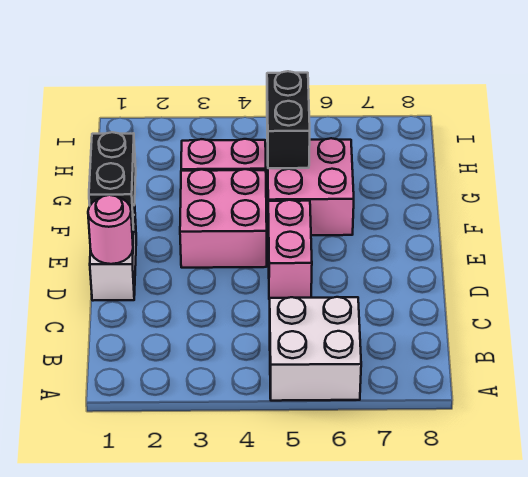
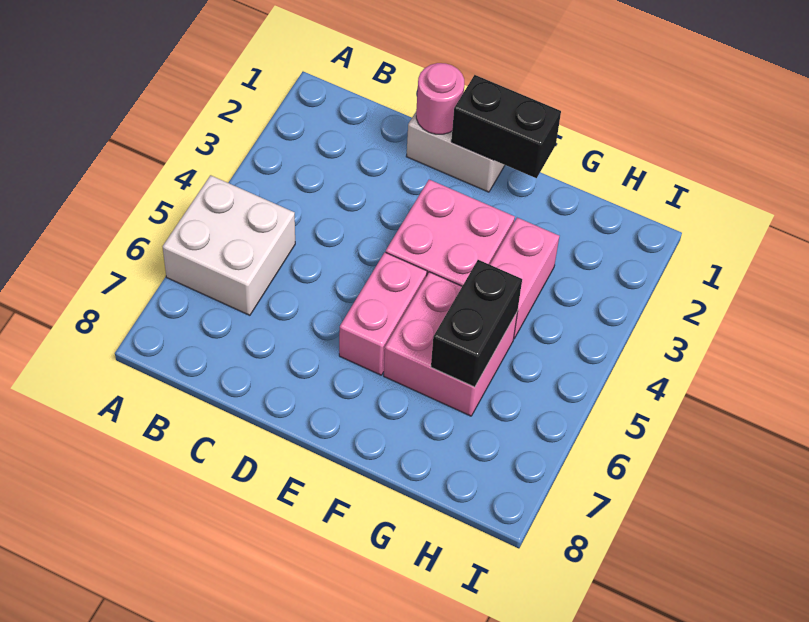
pink brick D5:E5 level 1 -> pink brick E5:E6 level 1
black brick G5:H5 level 2 -> black brick G5:G6 level 2

